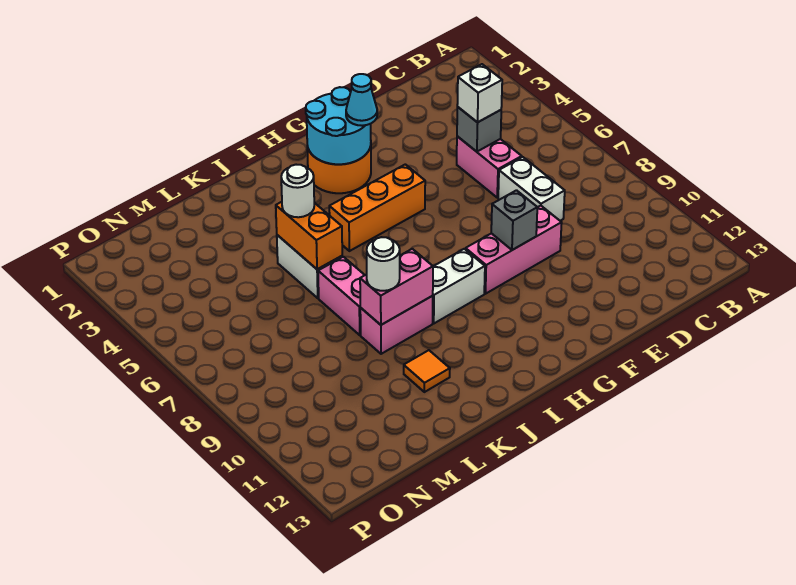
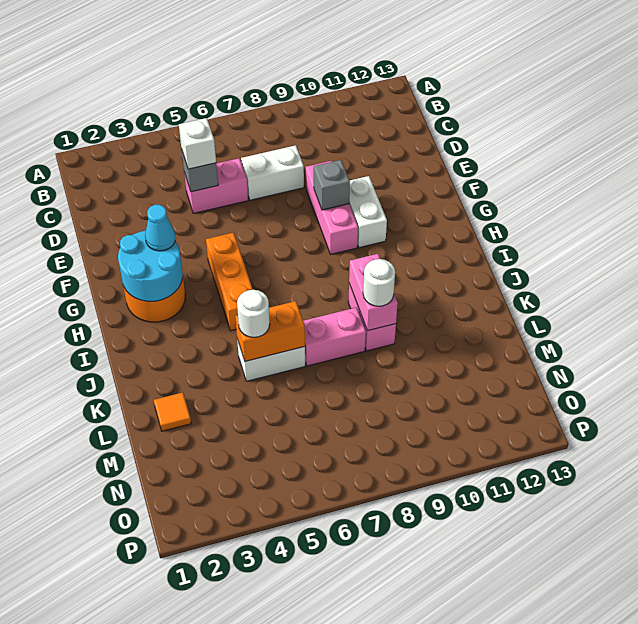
white brick H9:I9 level 1 -> white brick F10:G10 level 1
orange tile K11 level 1 -> orange tile L2 level 1

